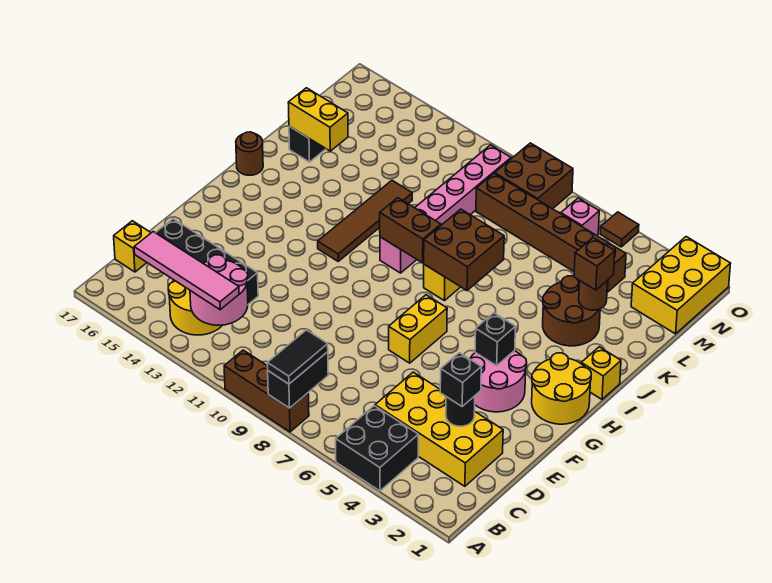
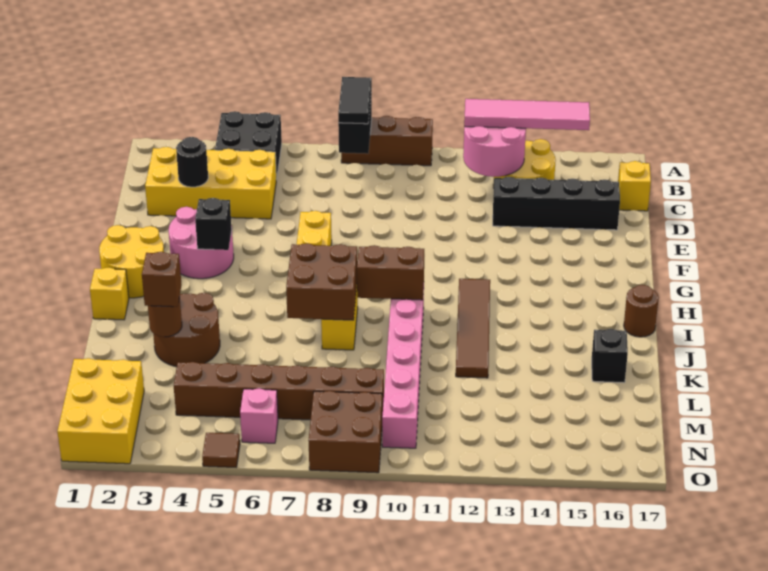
black brick D3 level 3 -> none
yellow brick K15:K16 level 2 -> none

